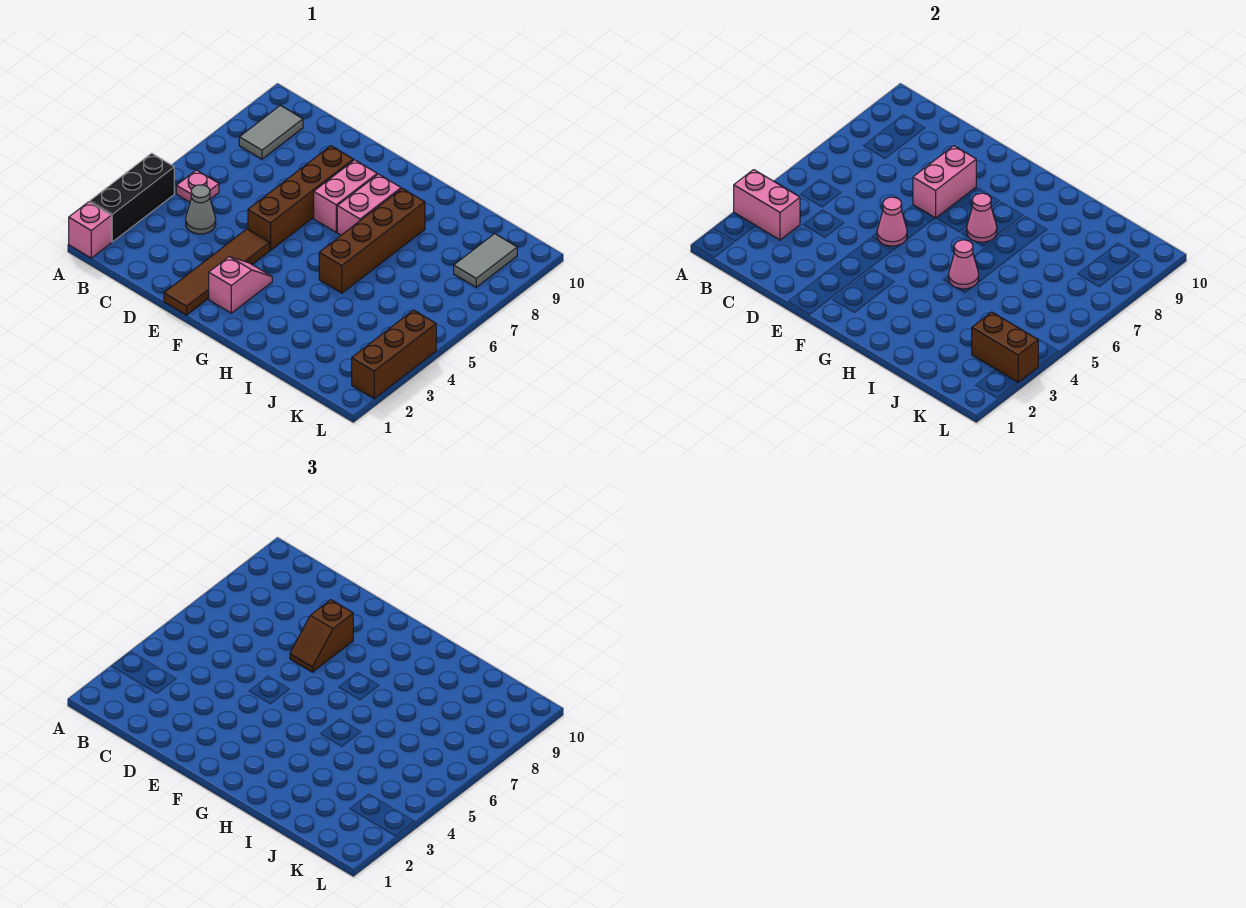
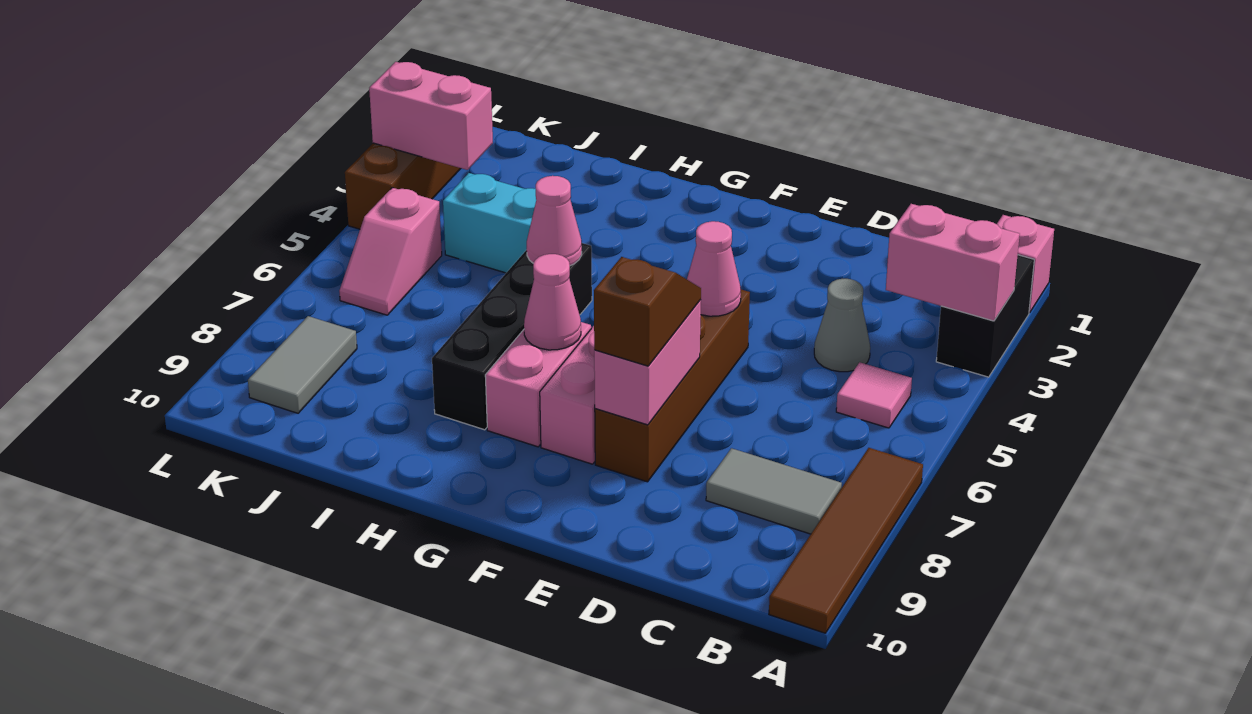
black brick A2:A4 level 1 -> black brick A2:A3 level 1
pink plate B5 level 1 -> pink tile B5 level 1
grey tile B8:B9 level 1 -> grey tile B8:C8 level 1
brown tile E1:E4 level 1 -> brown tile A7:A10 level 1
pink slope F2:F3 level 1 top 2 -> pink slope K5:K6 level 1 top 5
brown brick H5:H8 level 1 -> black brick H5:H8 level 1
none -> cyan brick I4:J4 level 1
brown brick K3:L3 level 2 -> pink brick K3:L3 level 2

